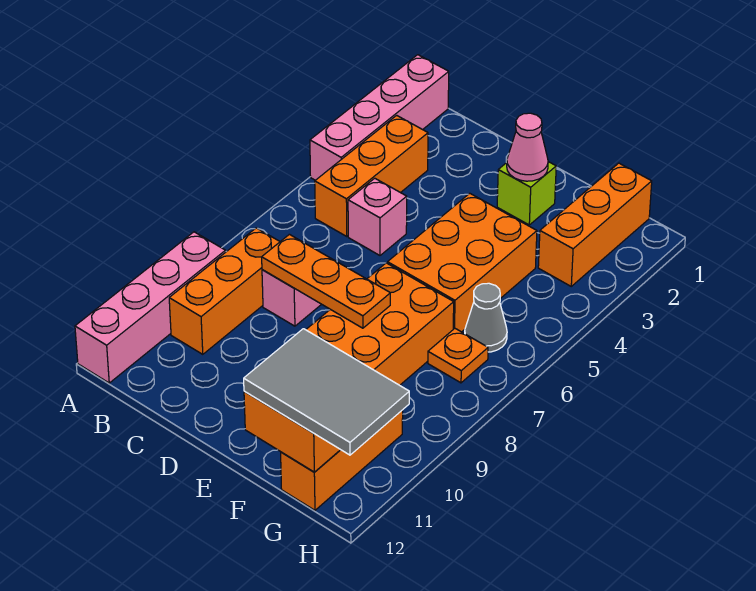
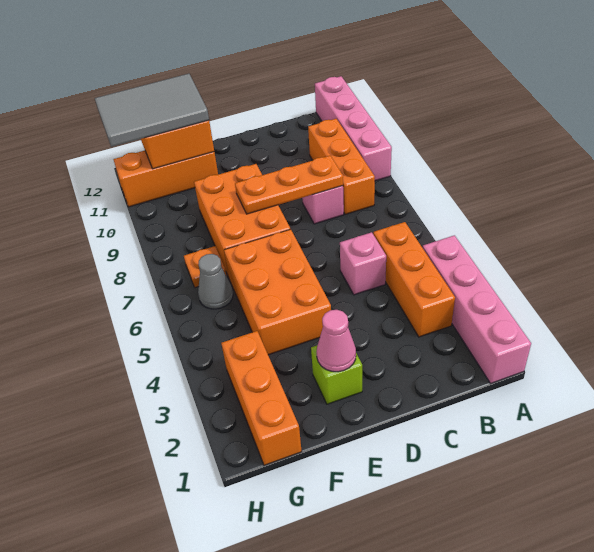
orange brick G10:G12 level 1 -> orange brick F11:H11 level 1

